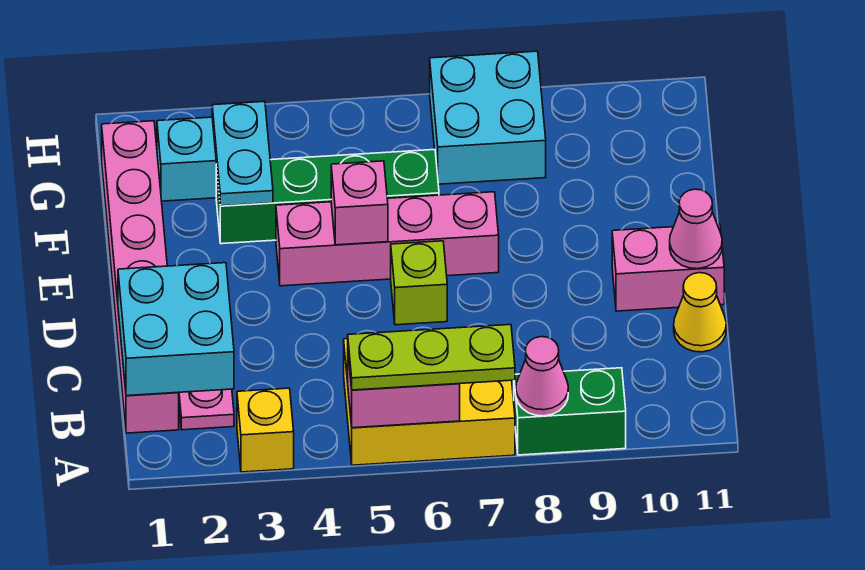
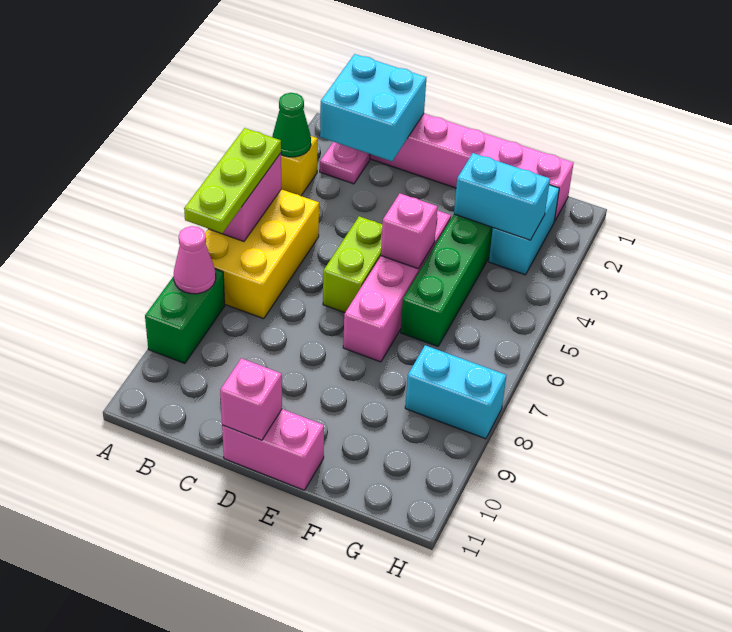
none -> green cone A3 level 2
yellow cone C11 level 1 -> none
lime brick D6 level 1 -> lime brick D5:D6 level 1
pink brick D10:D11 level 1 -> pink brick D11:E11 level 1
pink cone D11 level 2 -> pink brick D11 level 2
cyan plate F3:G3 level 2 -> cyan brick F3:G3 level 2
cyan brick G7:H8 level 1 -> cyan brick G8:H8 level 1

